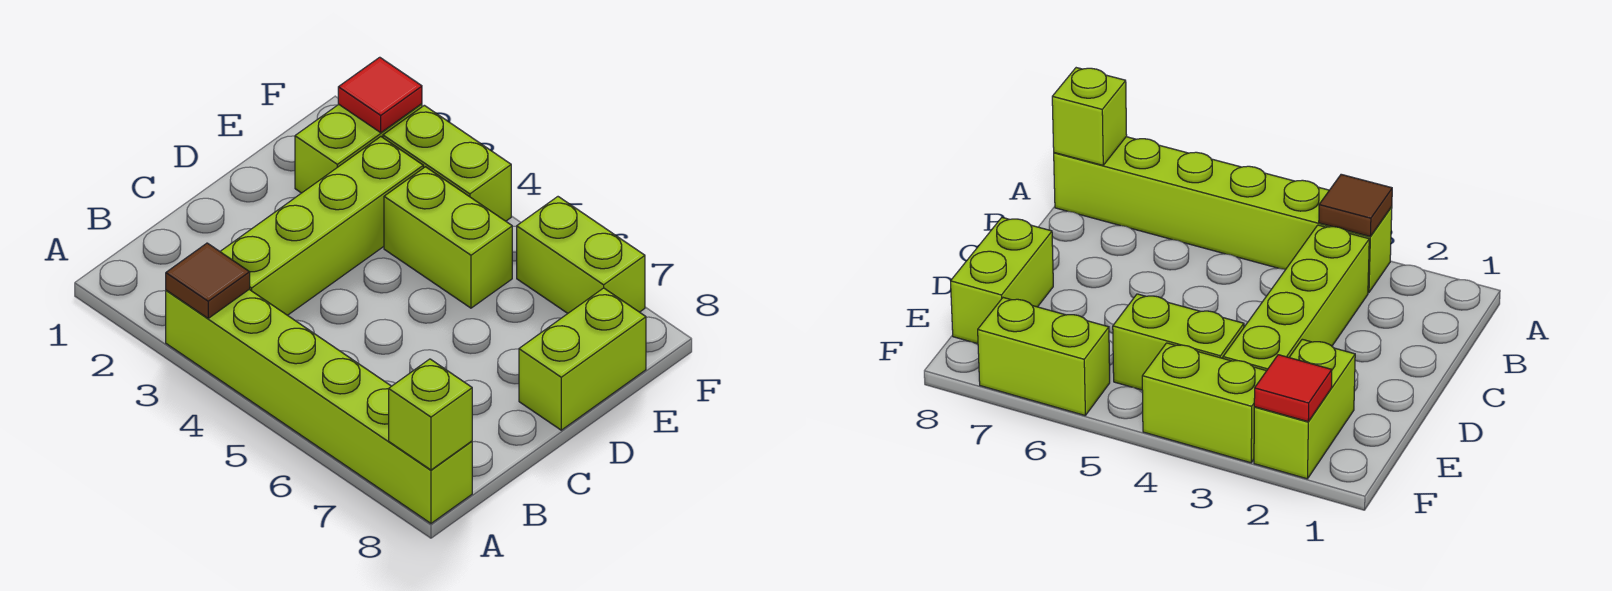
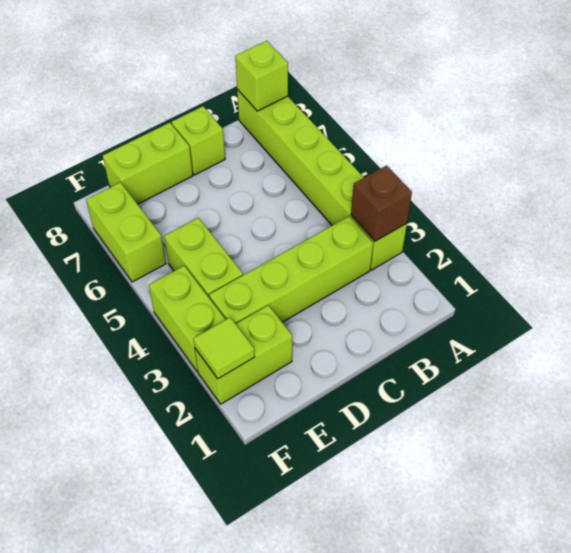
brown tile A3 level 2 -> brown brick A3 level 2
none -> lime brick C8 level 1
red tile F2 level 2 -> lime tile F2 level 2

